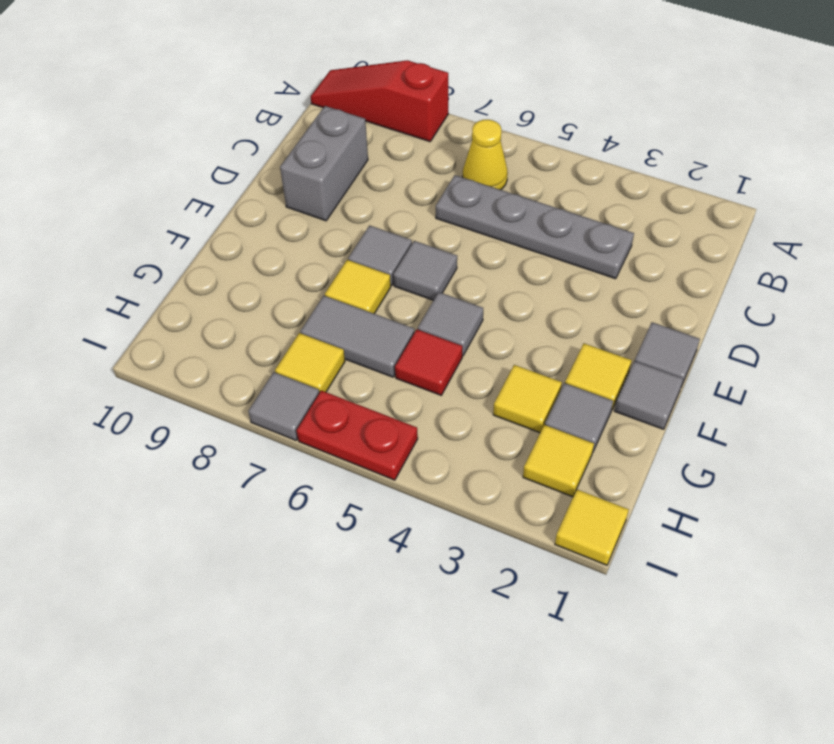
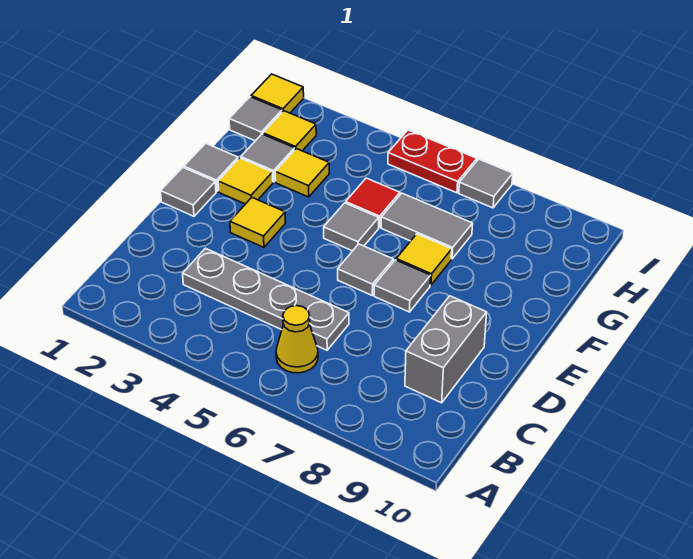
red slope A8:A10 level 1 top 8 -> none
none -> grey tile H1 level 1
yellow tile H7 level 1 -> yellow tile E3 level 1

